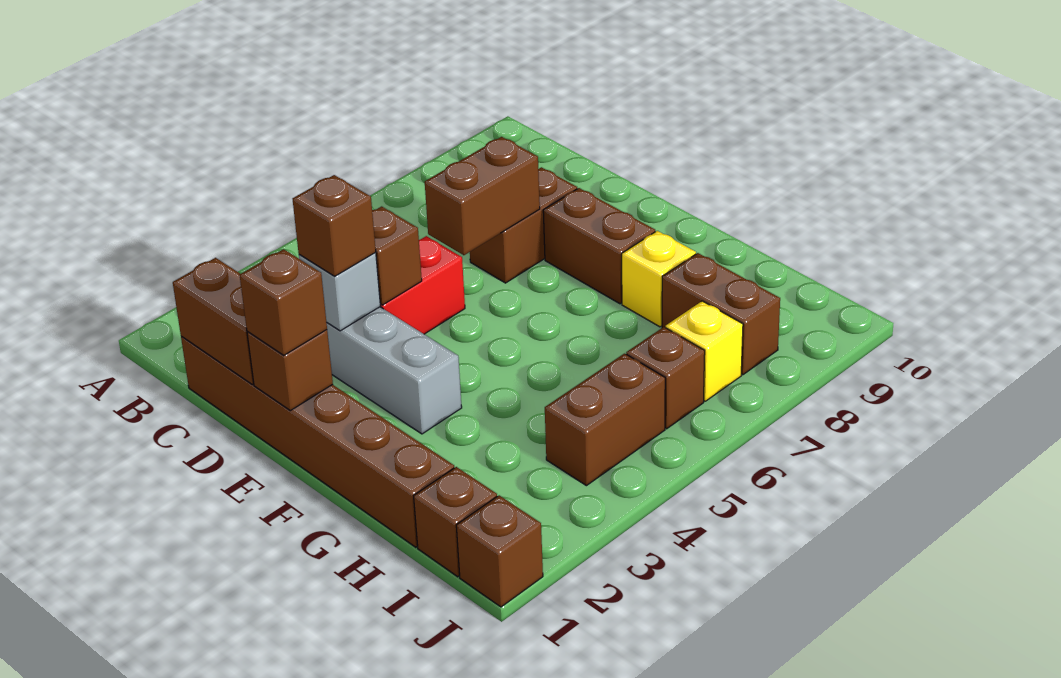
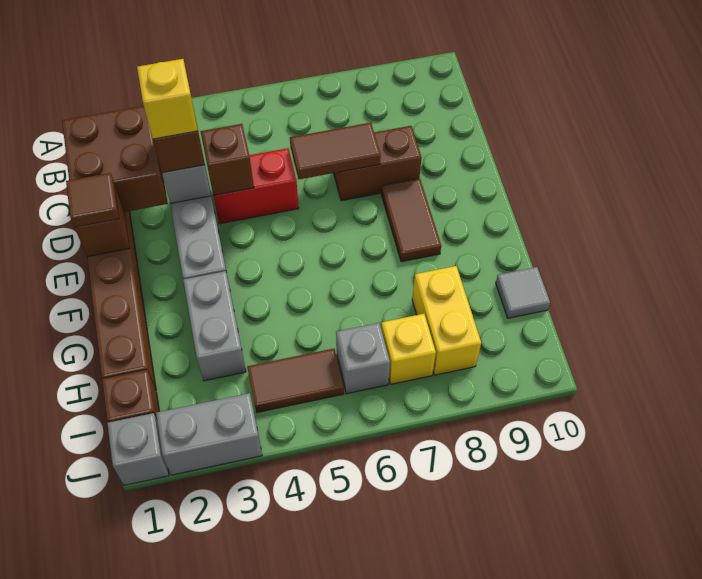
brown brick C1:D1 level 2 -> brown brick C1:D2 level 2
brown brick D6:D7 level 2 -> brown tile D6:D7 level 2
brown brick E1 level 3 -> brown tile E1 level 3
brown brick E8:F8 level 1 -> brown tile E8:F8 level 1
none -> grey brick G3:H3 level 1
yellow brick G8 level 1 -> yellow brick D3 level 4
brown brick H8:I8 level 1 -> yellow brick H8:I8 level 1
none -> grey tile H10 level 1
brown brick I4:I5 level 1 -> brown tile I4:I5 level 1
brown brick I6 level 1 -> grey brick I6 level 1
brown brick J1 level 1 -> grey brick J1 level 1
none -> grey brick J2:J3 level 1

